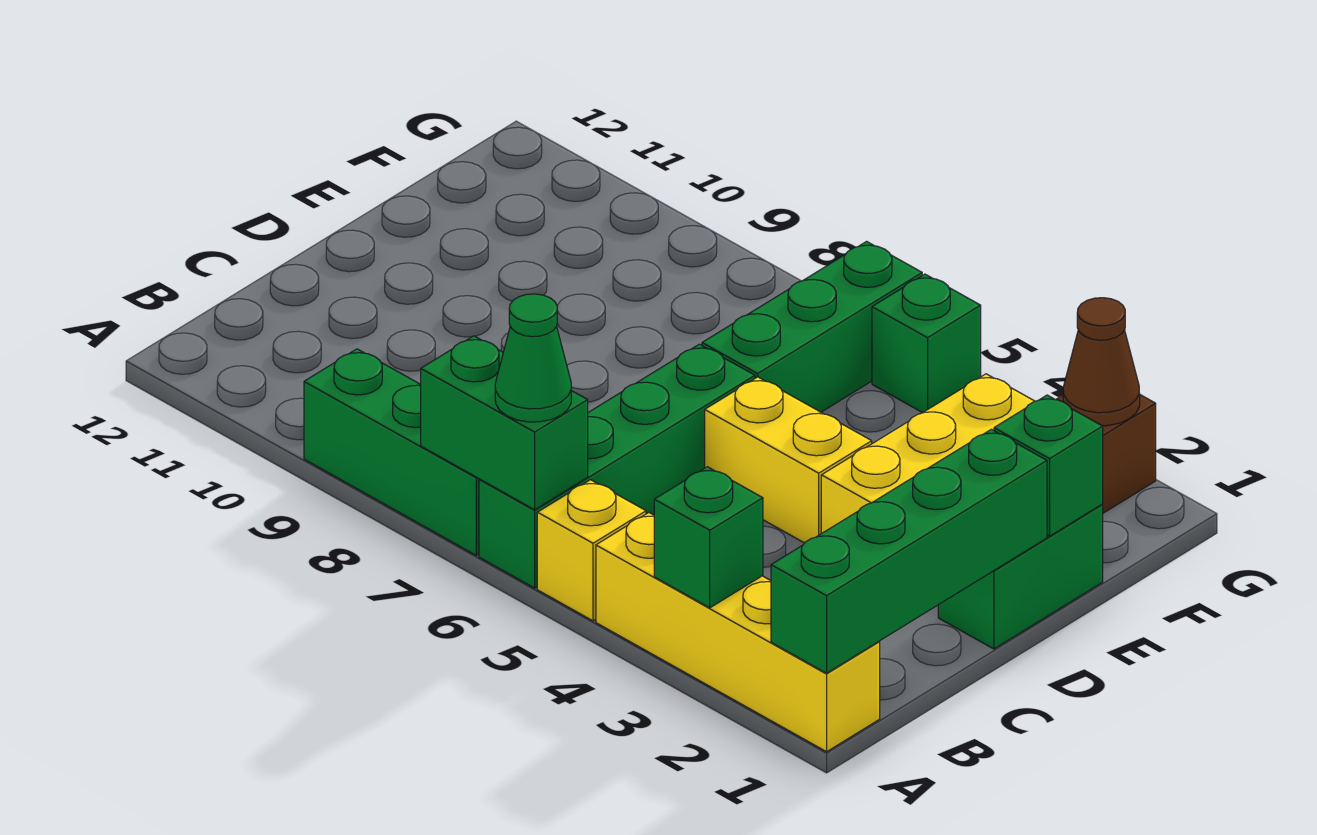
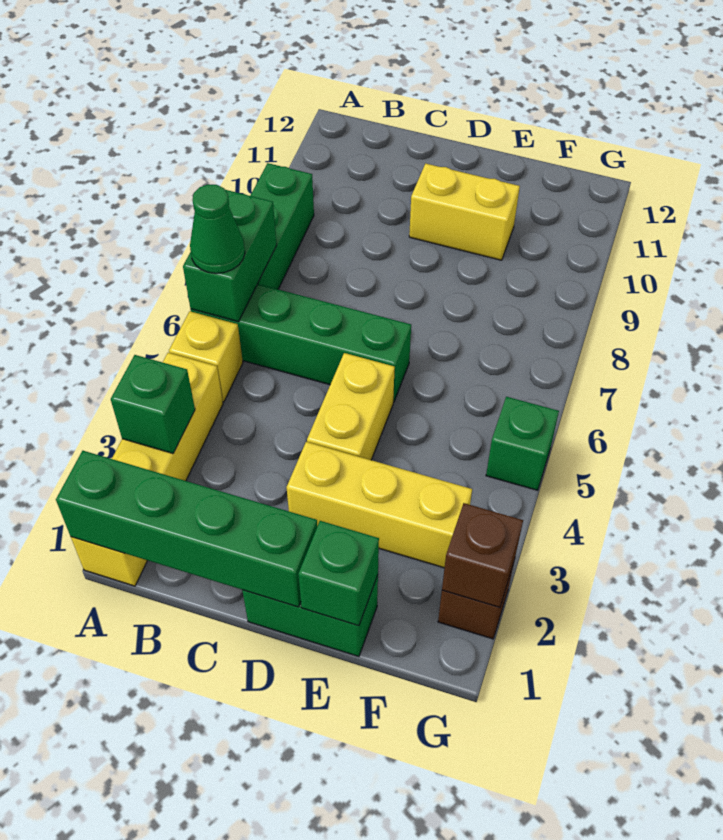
none -> yellow brick D10:E10 level 1
green brick E6:G6 level 1 -> none
brown cone G2 level 2 -> brown brick G2 level 2

